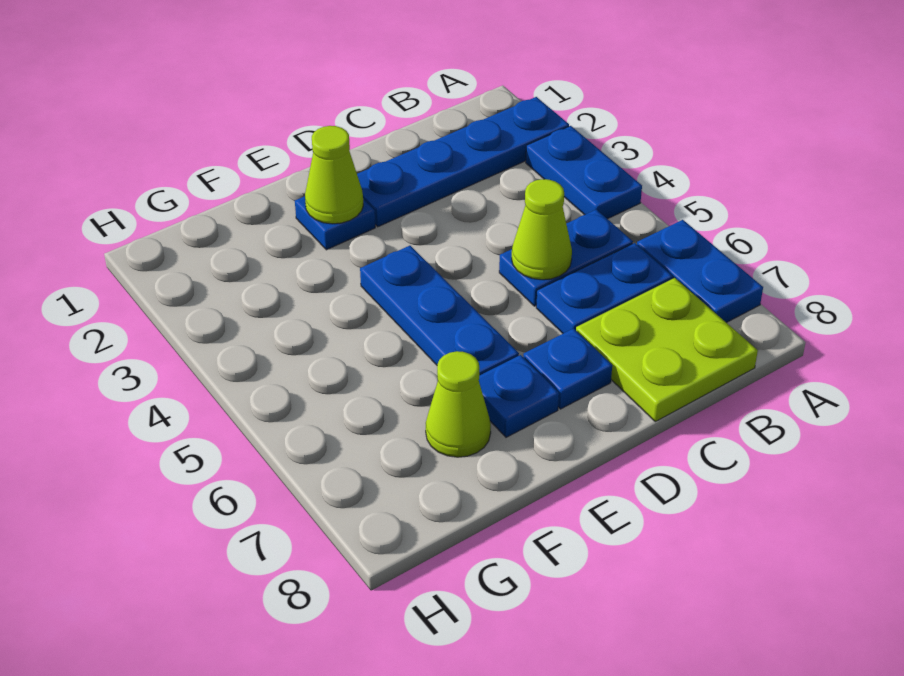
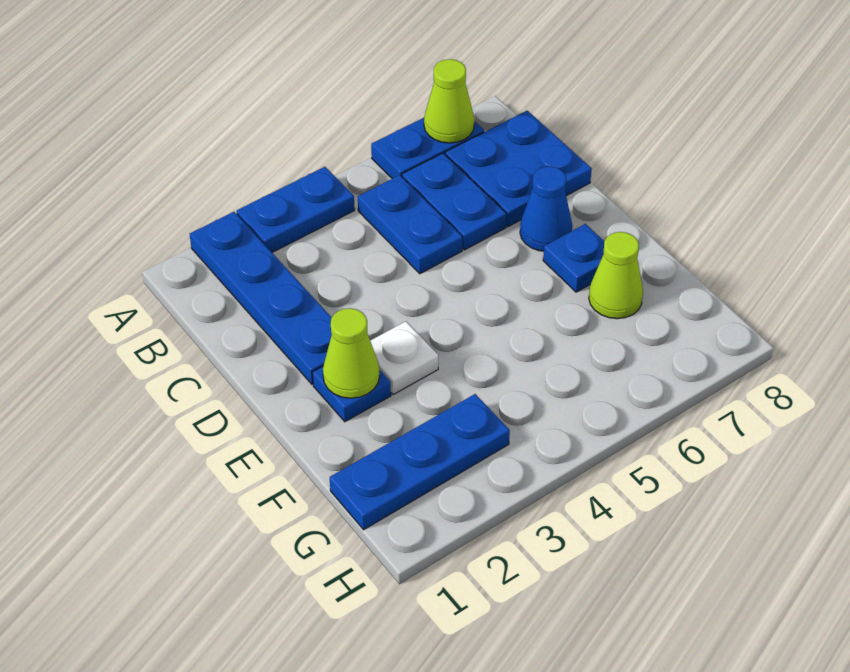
lime plate B7:C8 level 1 -> blue plate B7:C8 level 1
lime cone C5 level 2 -> lime cone A7 level 2
blue plate D7 level 1 -> blue cone D7 level 1
none -> white plate E3 level 1
blue plate E4:E6 level 1 -> blue plate G1:G3 level 1

